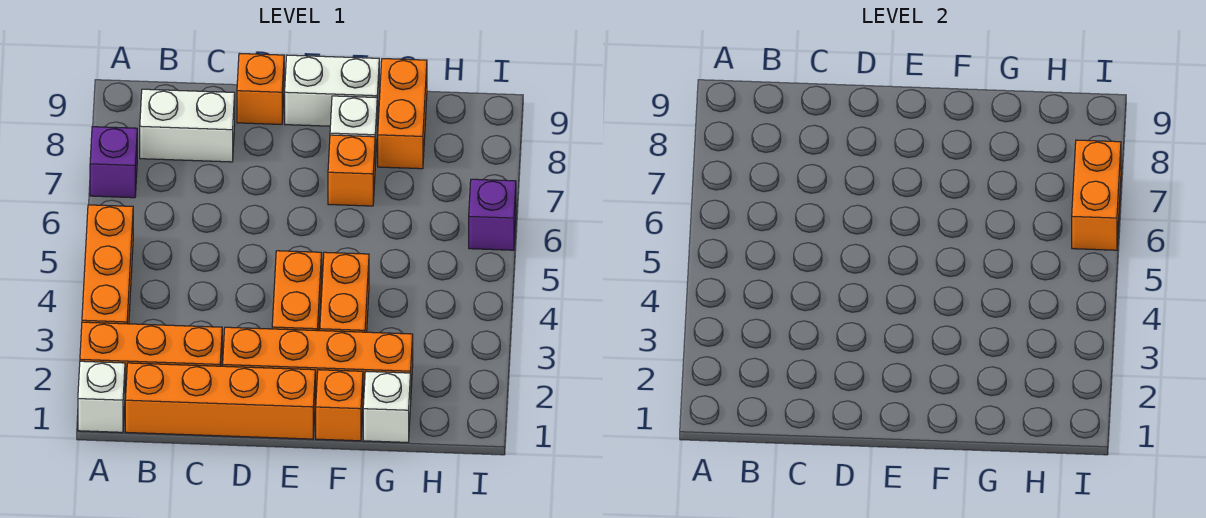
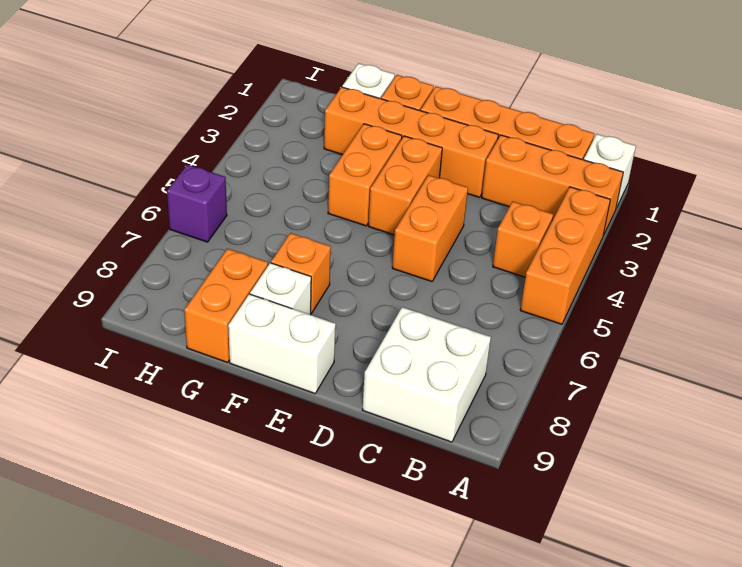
purple brick A7 level 1 -> none
white brick B8:C8 level 1 -> white brick B8:C9 level 1
orange brick D9 level 1 -> orange brick B4 level 1
orange brick I6:I7 level 2 -> orange brick D4:D5 level 1

